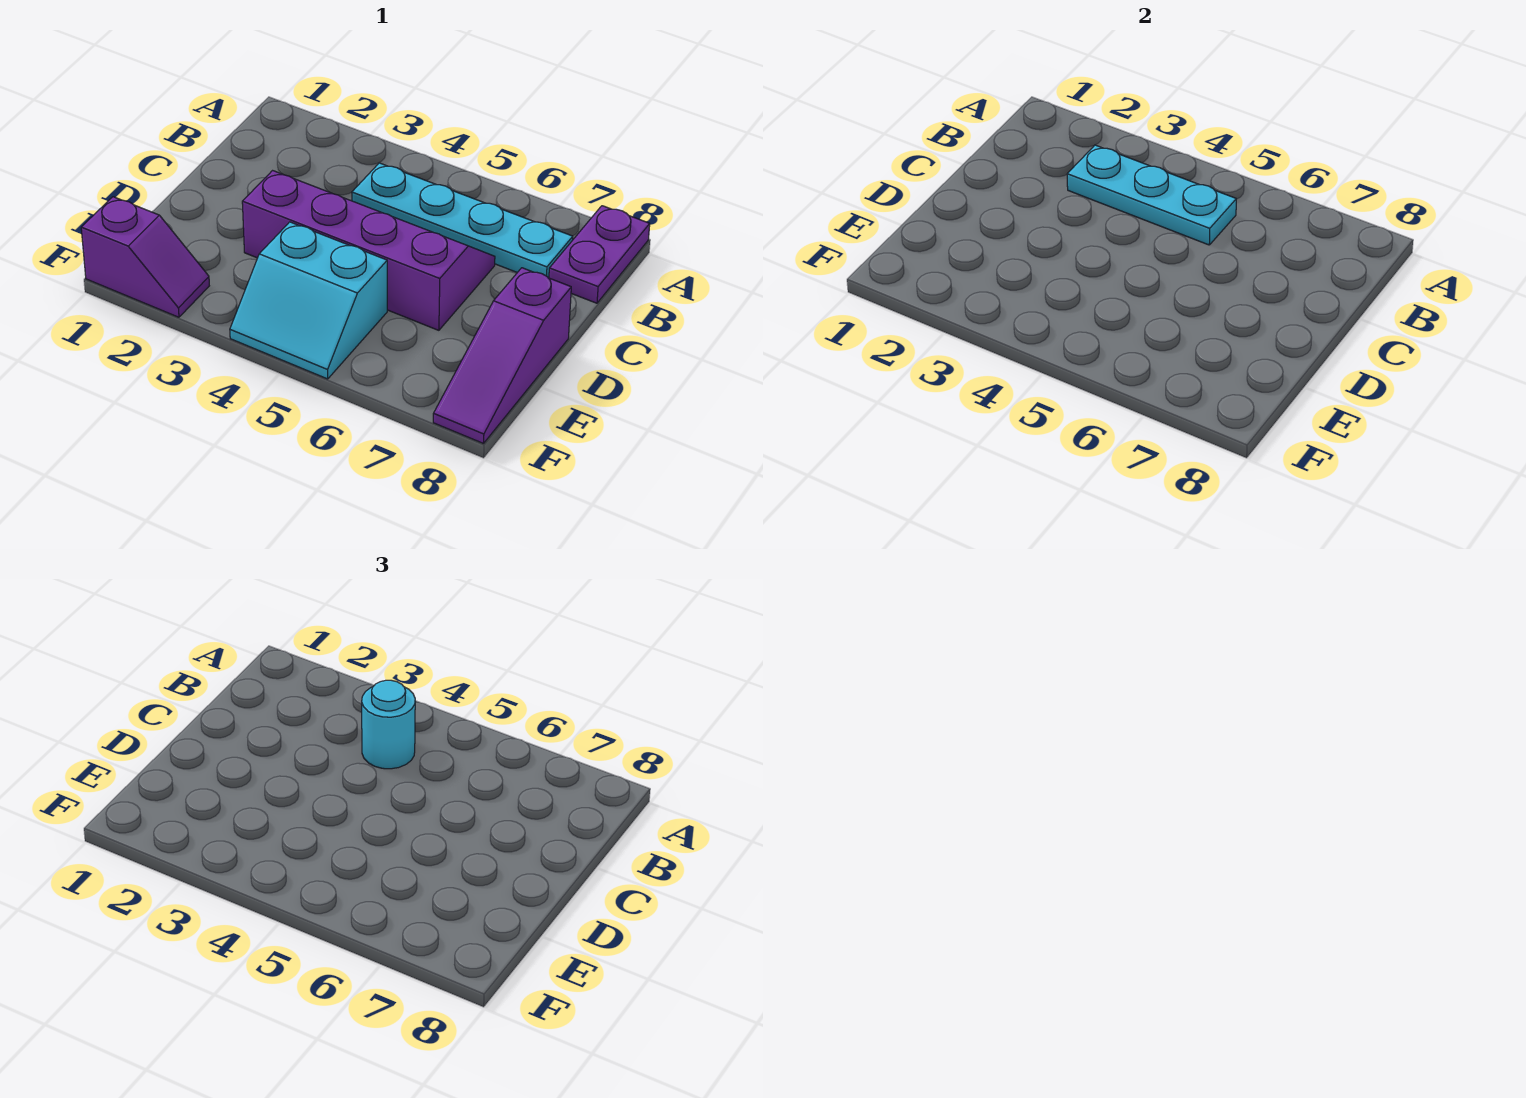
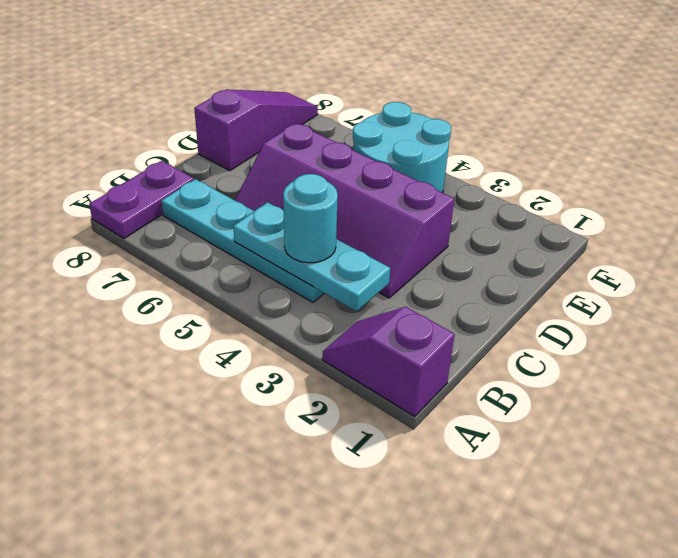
cyan slope E4:F5 level 1 top E -> cyan round brick E4:F5 level 1
purple slope F1:F2 level 1 top 1 -> purple slope A1:A2 level 1 top 1

